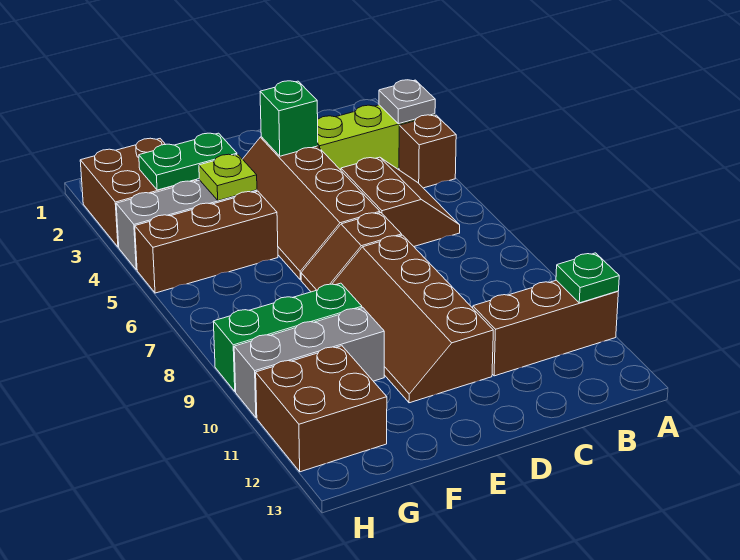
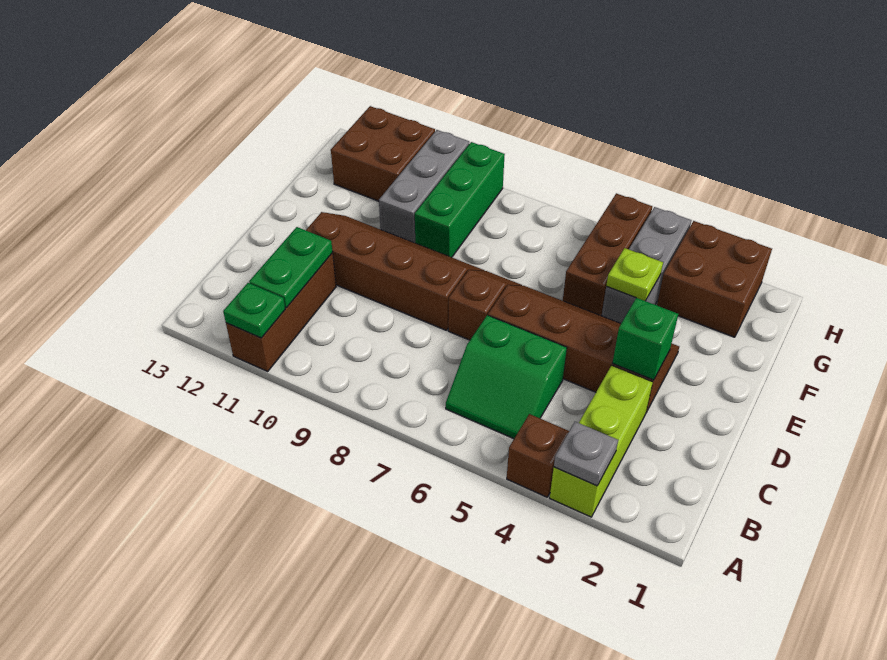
brown slope B5:C6 level 1 top C -> green slope B5:C6 level 1 top C
green plate F3:G3 level 2 -> green plate B11:C11 level 2

